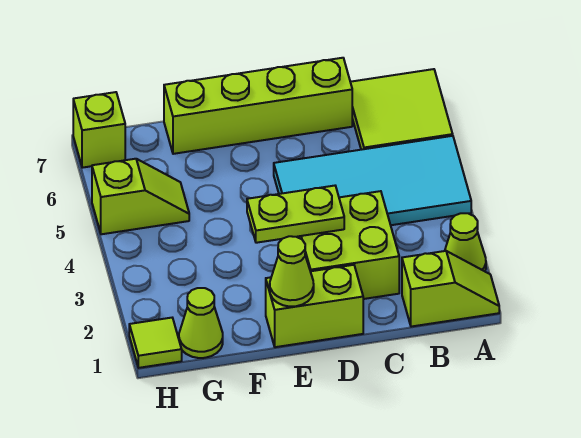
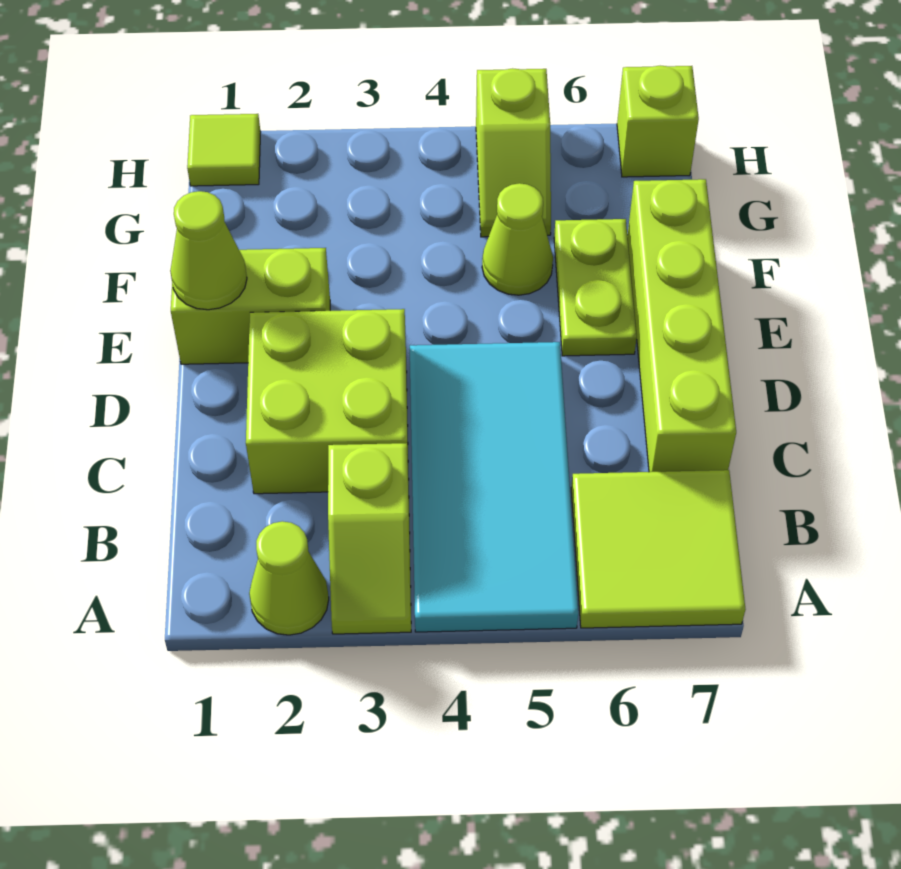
lime slope A1:B1 level 1 top B -> lime slope A3:B3 level 1 top B
lime brick D1:E1 level 1 -> lime brick E1:E2 level 1
lime plate D3:E3 level 2 -> lime plate E6:F6 level 1
lime cone G1 level 1 -> lime cone F5 level 1

